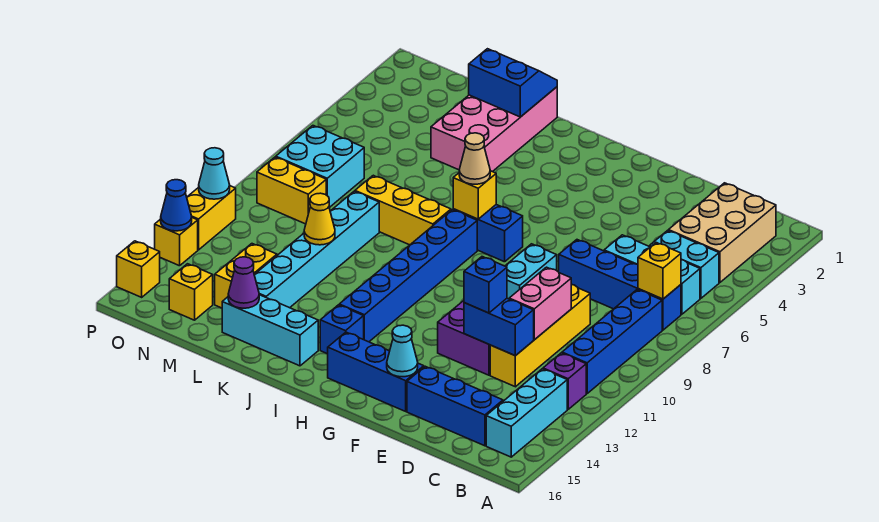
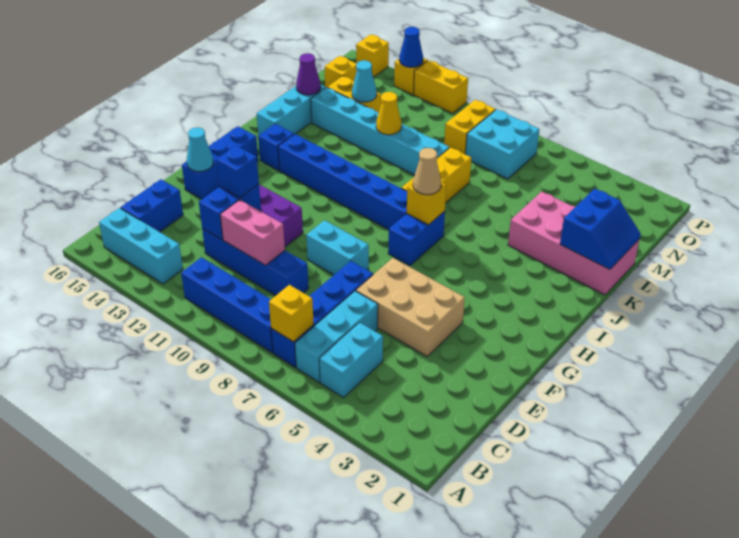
tan brick B2:C4 level 1 -> tan brick E4:F6 level 1
purple brick B12 level 1 -> none
blue brick C15:E15 level 1 -> blue brick C15:D15 level 1
yellow brick D9:D12 level 1 -> blue brick D9:D12 level 1
cyan cone P11 level 2 -> cyan cone M13 level 2

